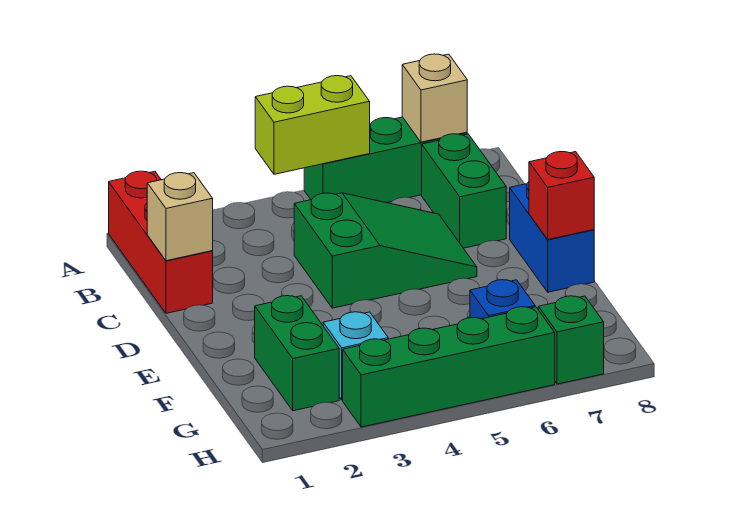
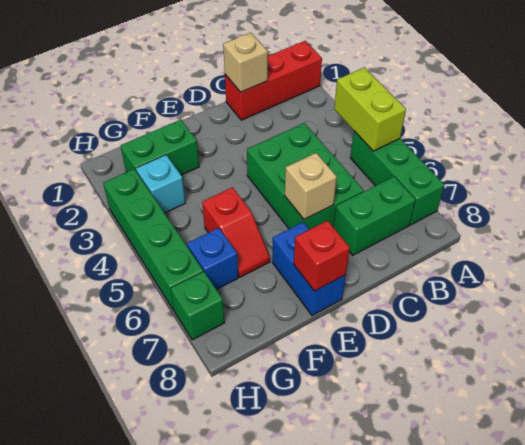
tan brick A7 level 2 -> tan brick D6 level 2
green slope C4:D6 level 1 top 4 -> green brick C4:D6 level 1
blue brick D8:E8 level 1 -> blue brick E7:E8 level 1
none -> red slope F5:F6 level 1 top 5

